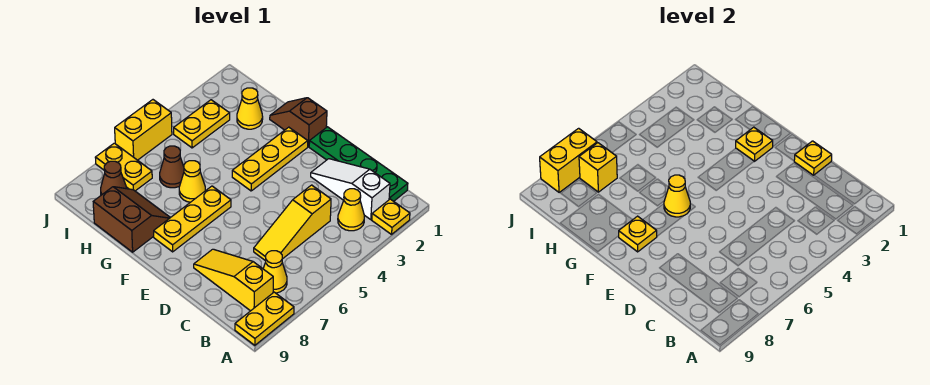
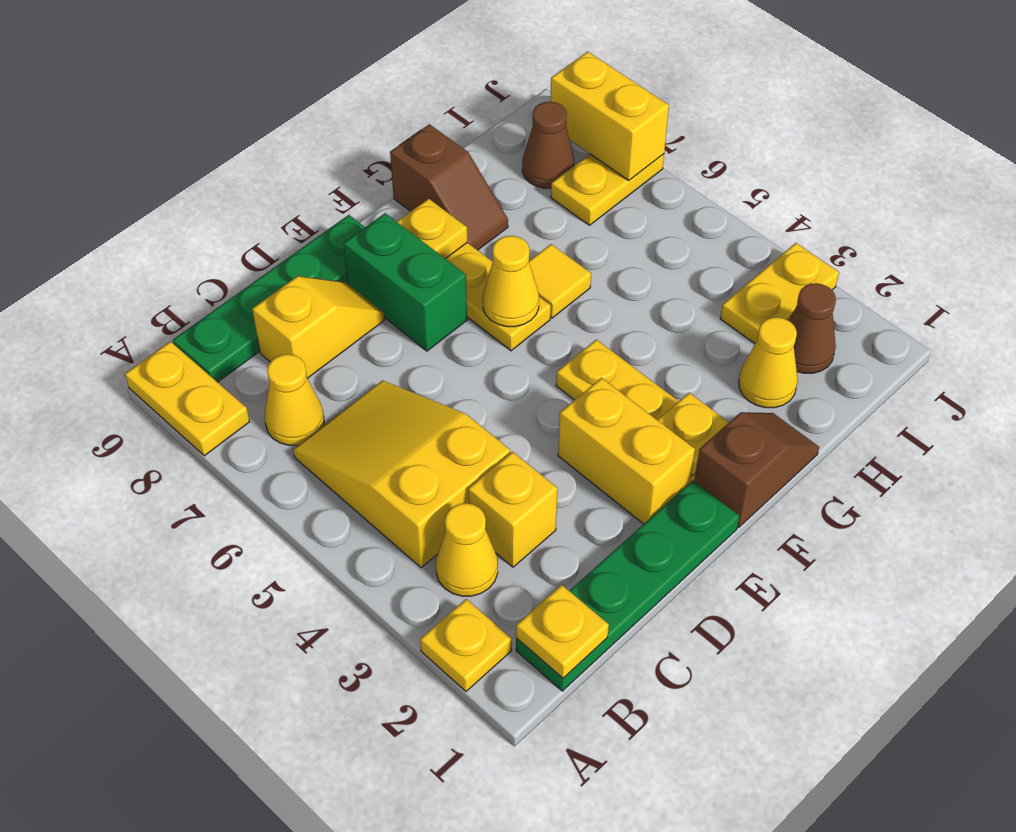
white slope B2:D2 level 1 top B -> none
yellow slope B8:D8 level 1 top B -> yellow slope C8:D8 level 1 top C
none -> green plate B9:E9 level 1
yellow slope C4:C6 level 1 top 4 -> yellow slope B4:C6 level 1 top 4
yellow plate D1 level 2 -> yellow plate B1 level 2
none -> green brick E7:E8 level 1
yellow cone G6 level 1 -> yellow tile G6 level 1
brown slope G8:H9 level 1 top 9 -> brown slope G8:G9 level 1 top 9
brown cone H6 level 1 -> brown cone I2 level 1
yellow plate I3:I4 level 1 -> yellow plate I3:J3 level 1
yellow brick I7 level 2 -> yellow brick C3 level 1
yellow brick J5:J6 level 1 -> yellow brick E2:E3 level 1

